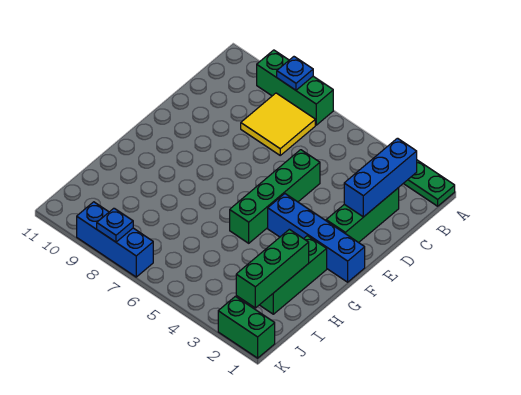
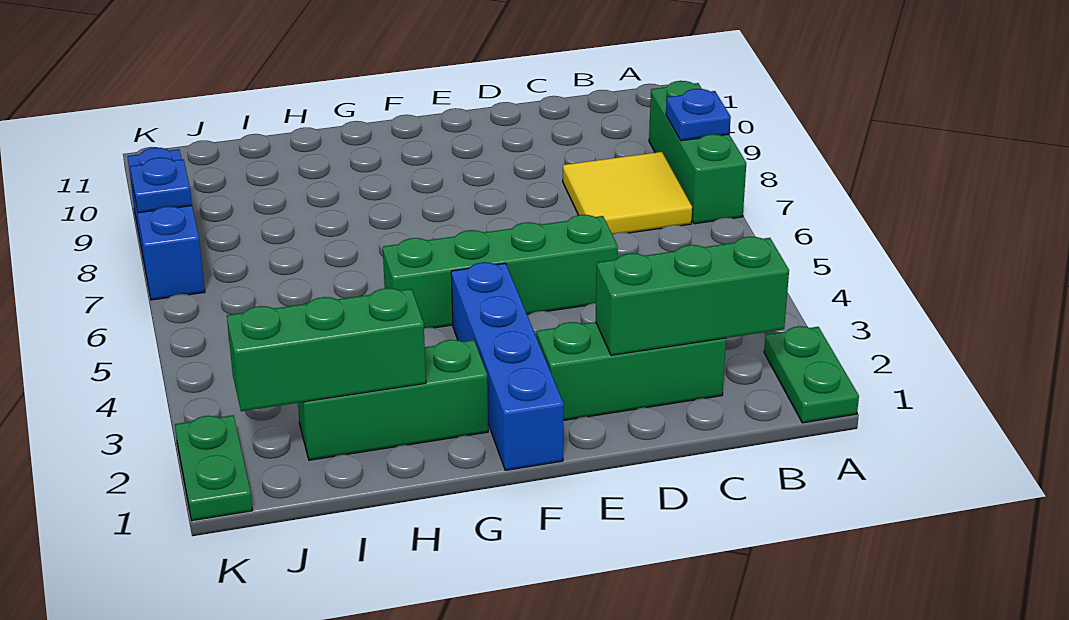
blue brick B2:D2 level 2 -> green brick B2:D2 level 2
green brick K1:K2 level 1 -> green plate K1:K2 level 1

